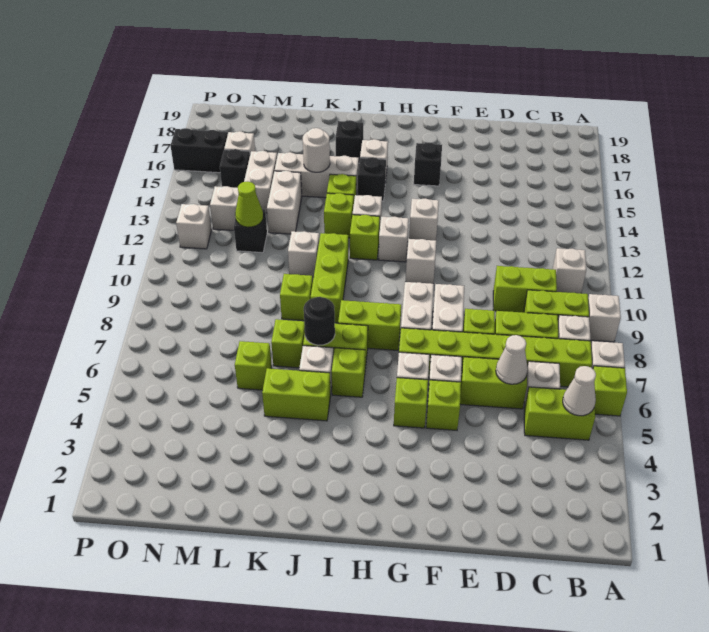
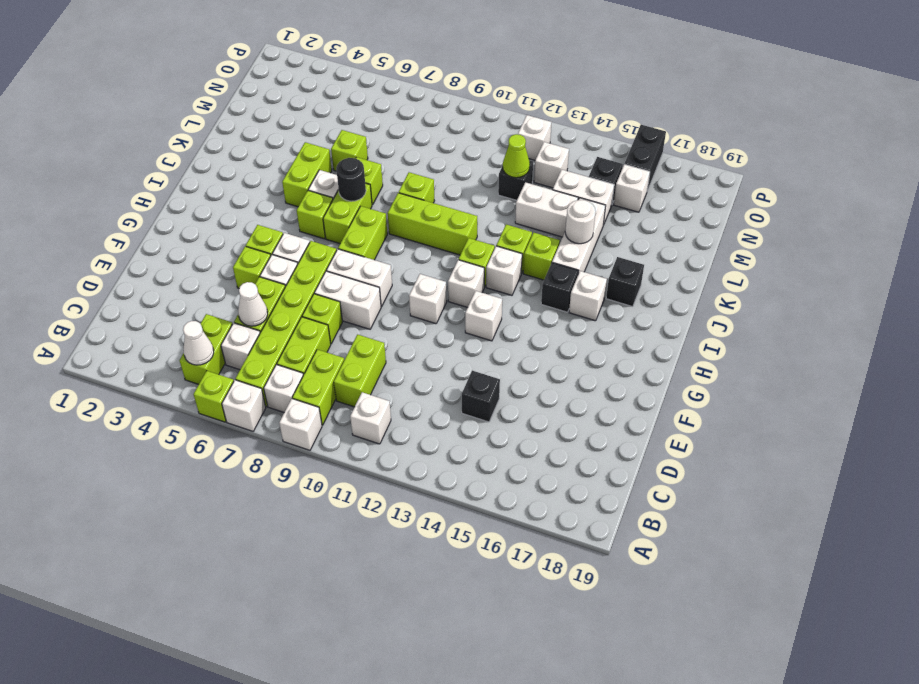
black brick G16 level 1 -> black brick D14 level 1
white brick K11 level 1 -> none

